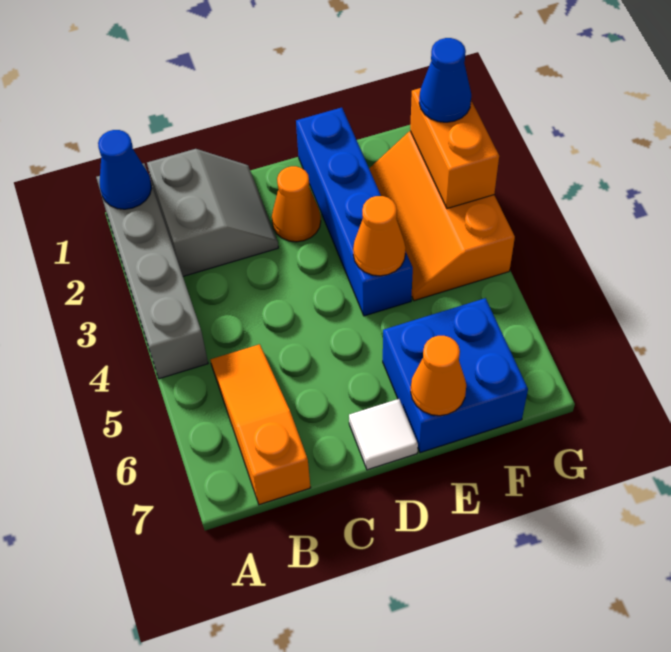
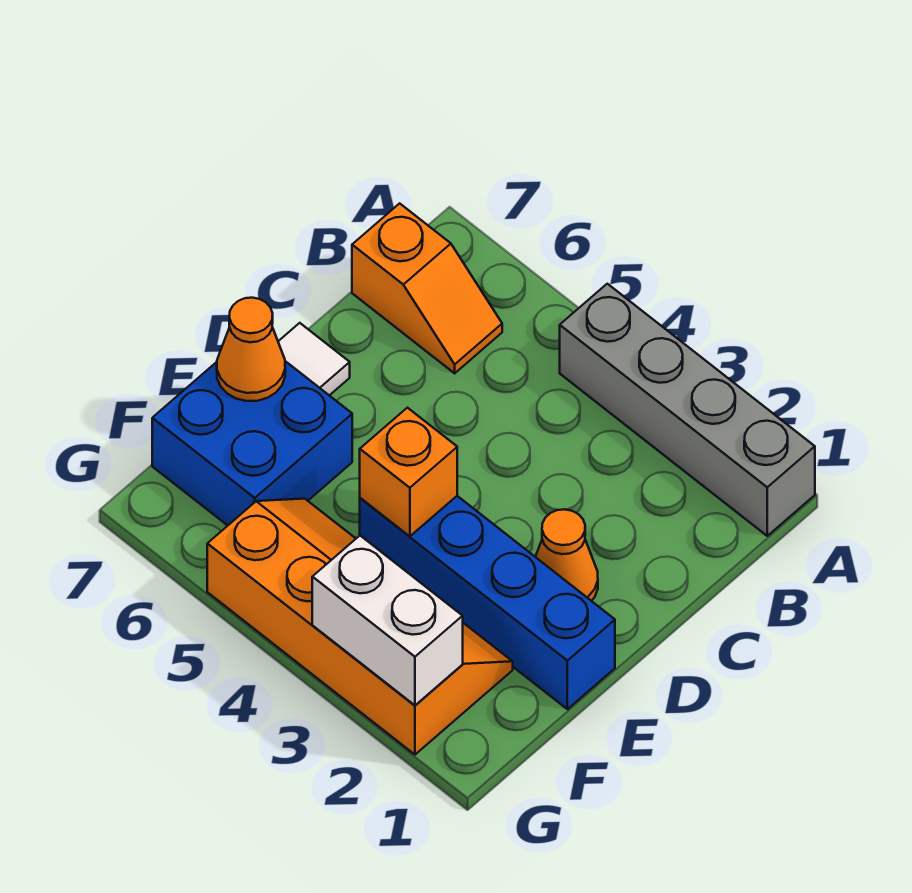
blue cone A1 level 2 -> none
grey slope B1:C2 level 1 top B -> none
orange slope B5:B7 level 1 top 7 -> orange slope B6:B7 level 1 top 7
orange cone E4 level 2 -> orange brick E4 level 2
orange slope F2:G4 level 1 top G -> orange slope F2:G5 level 1 top G
orange brick G2:G3 level 2 -> white brick G2:G3 level 2
blue cone G2 level 3 -> none

